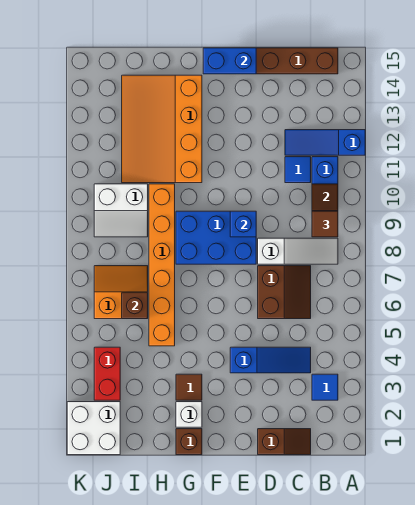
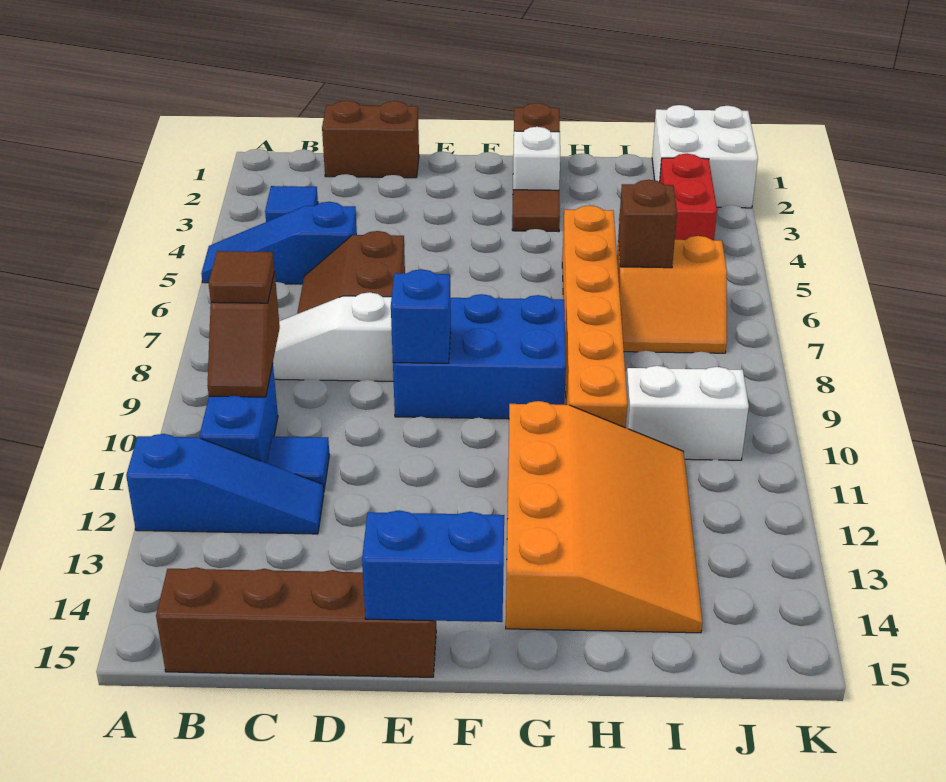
brown slope C1:D1 level 1 top D -> brown brick C1:D1 level 1
blue slope C4:E4 level 1 top E -> blue slope A5:C5 level 1 top C

